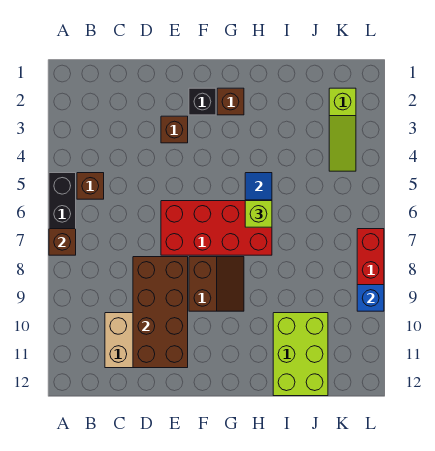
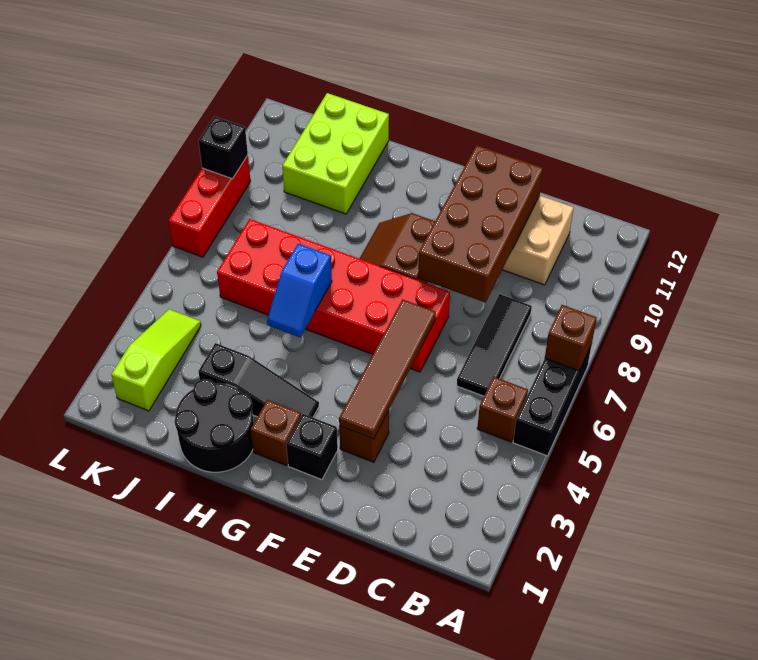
none -> black tile C6:C8 level 1
none -> brown tile E3:E6 level 2
red brick E6:H7 level 1 -> red brick E6:J7 level 1
none -> black slope G3:I3 level 1 top I
none -> black round brick H1:I2 level 1
lime brick H6 level 3 -> none
blue brick L9 level 2 -> black brick L9 level 2

